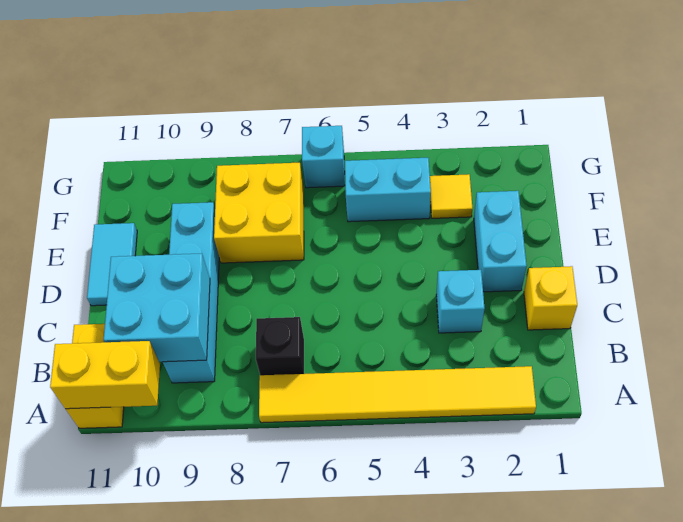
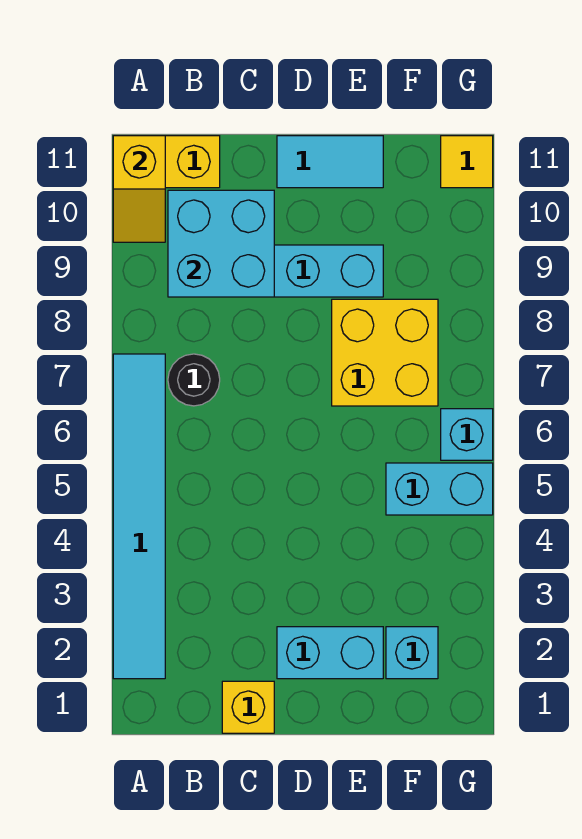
yellow tile A2:A7 level 1 -> cyan tile A2:A7 level 1
yellow brick A10:A11 level 2 -> yellow slope A10:A11 level 2 top 11
black brick B7 level 1 -> black round brick B7 level 1
cyan brick C3 level 1 -> cyan brick F2 level 1
yellow tile F3 level 1 -> yellow tile G11 level 1
cyan brick F4:F5 level 1 -> cyan brick F5:G5 level 1

